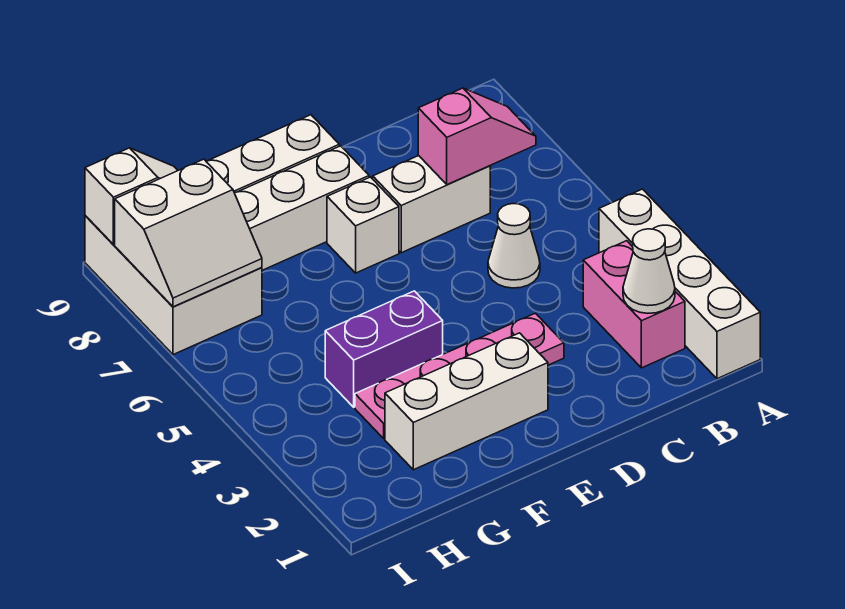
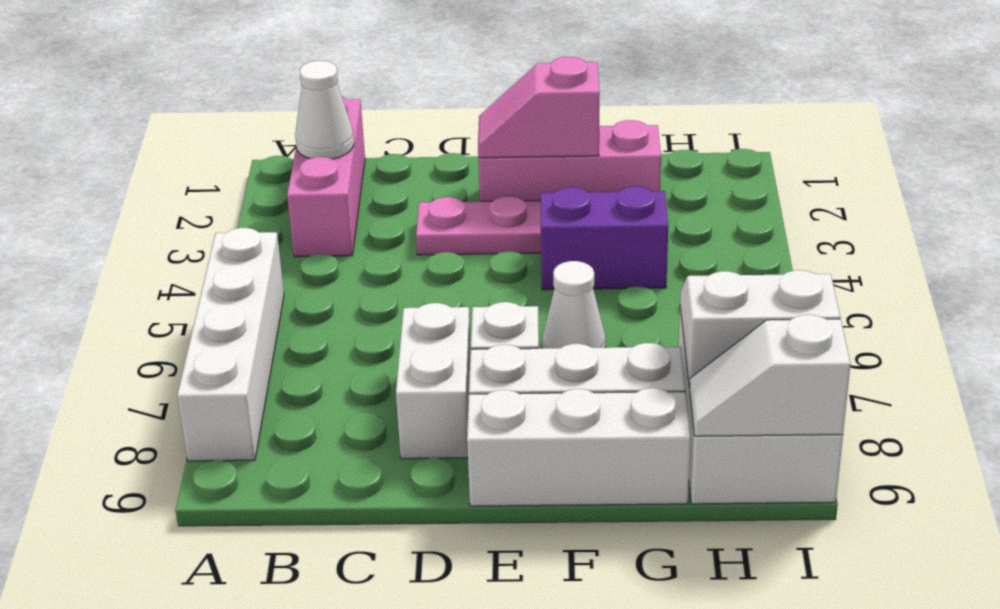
white brick A1:A4 level 1 -> white brick A5:A8 level 1
pink brick B2:B3 level 1 -> pink brick B1:B3 level 1
pink slope B7:C7 level 2 top C -> pink slope E2:F2 level 2 top F
white cone C5 level 1 -> white cone F6 level 1
white brick C7:D7 level 1 -> white brick D7:D8 level 1
white brick E2:G2 level 1 -> pink brick E2:G2 level 1

